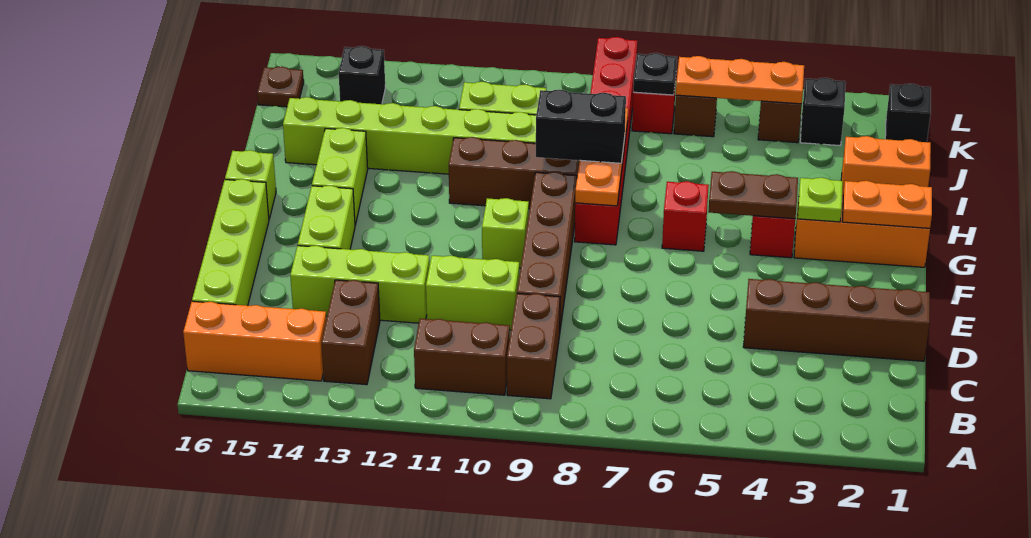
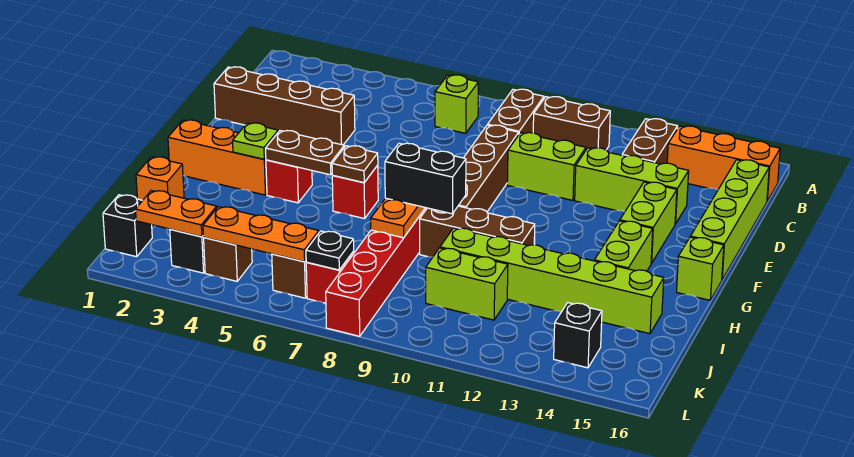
lime brick F10 level 1 -> lime brick B7 level 1
orange plate G1:G2 level 2 -> orange plate K2:K3 level 2
orange brick I1:I2 level 1 -> orange brick I1 level 1
brown plate K16 level 1 -> brown plate G6 level 2

